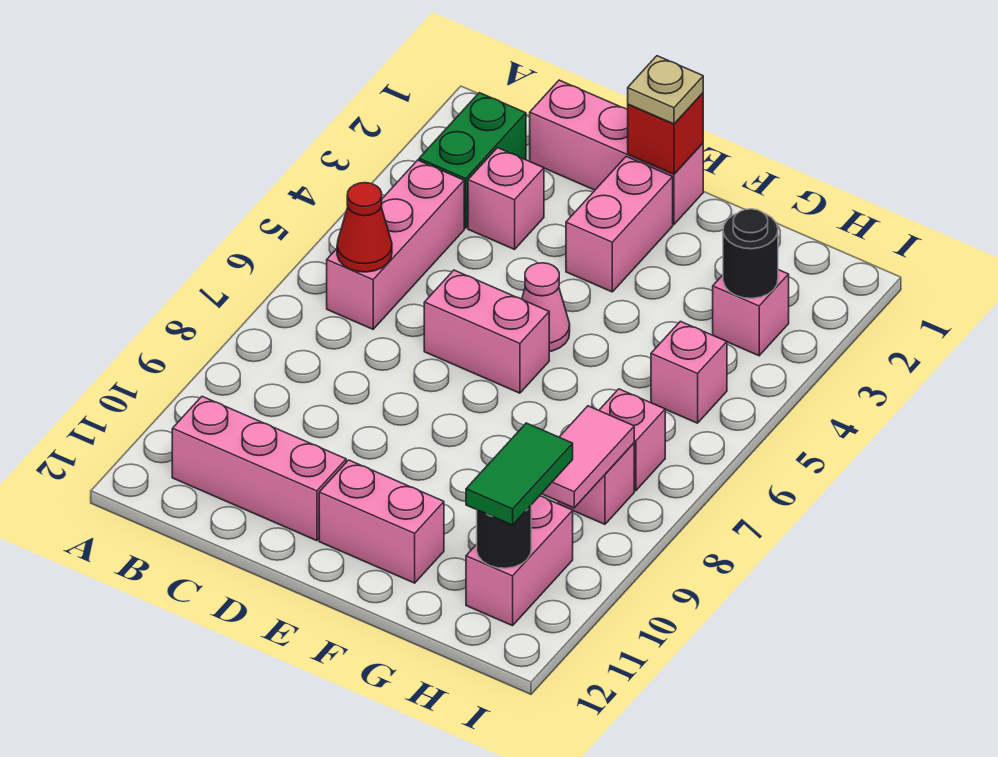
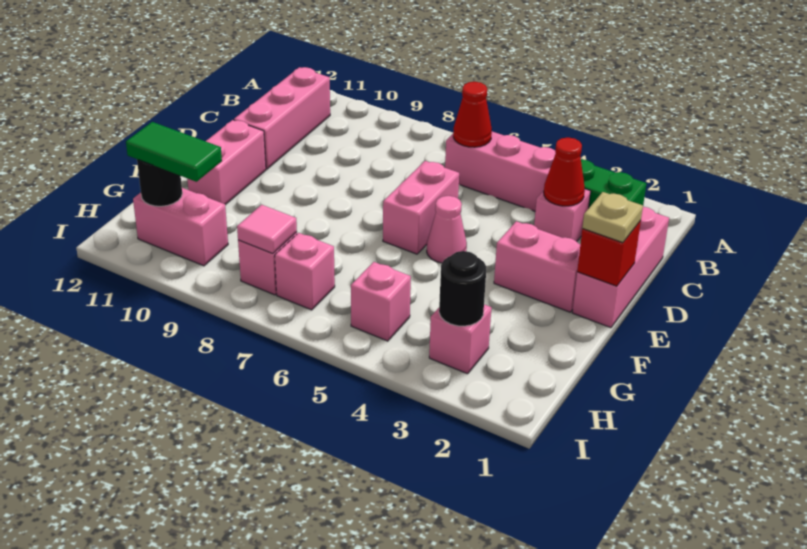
none -> red cone C3 level 2
pink tile H8:H9 level 2 -> pink tile H8 level 2

